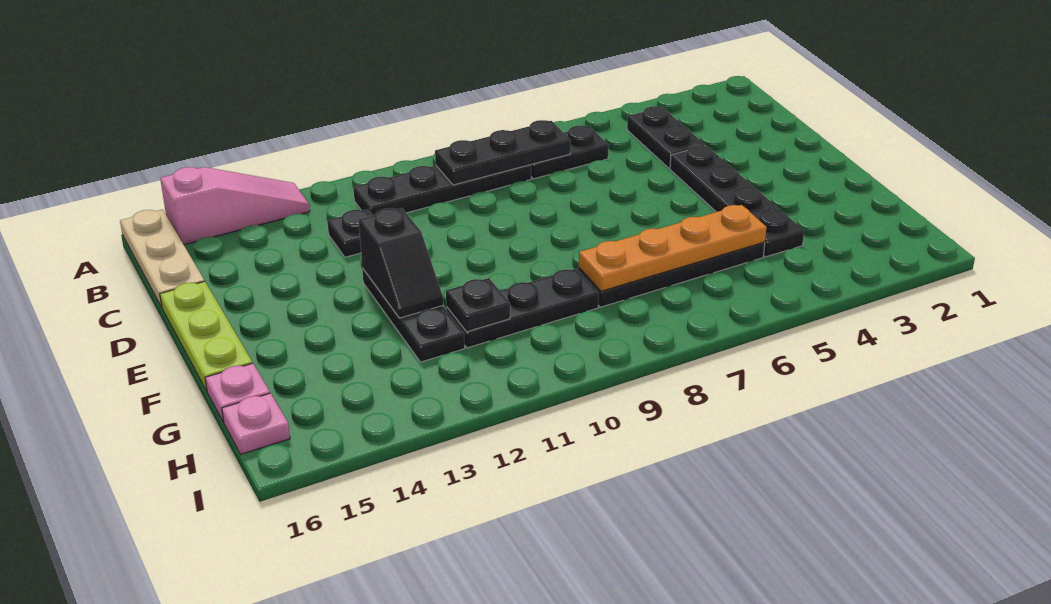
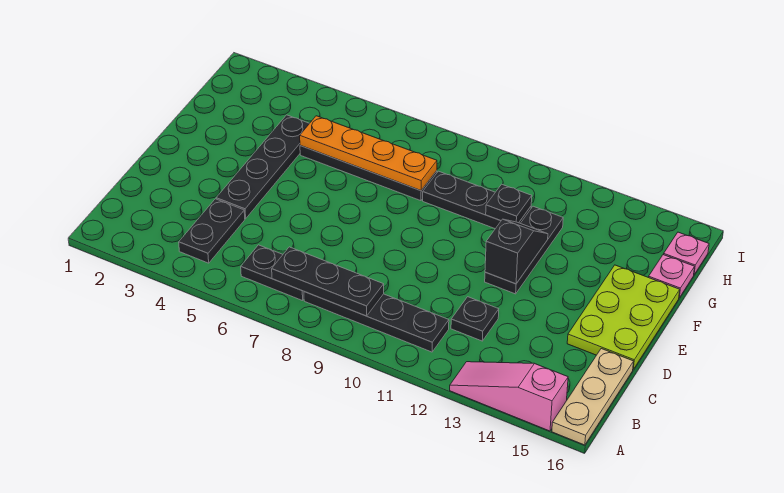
lime plate D16:F16 level 1 -> lime plate D15:F16 level 1

